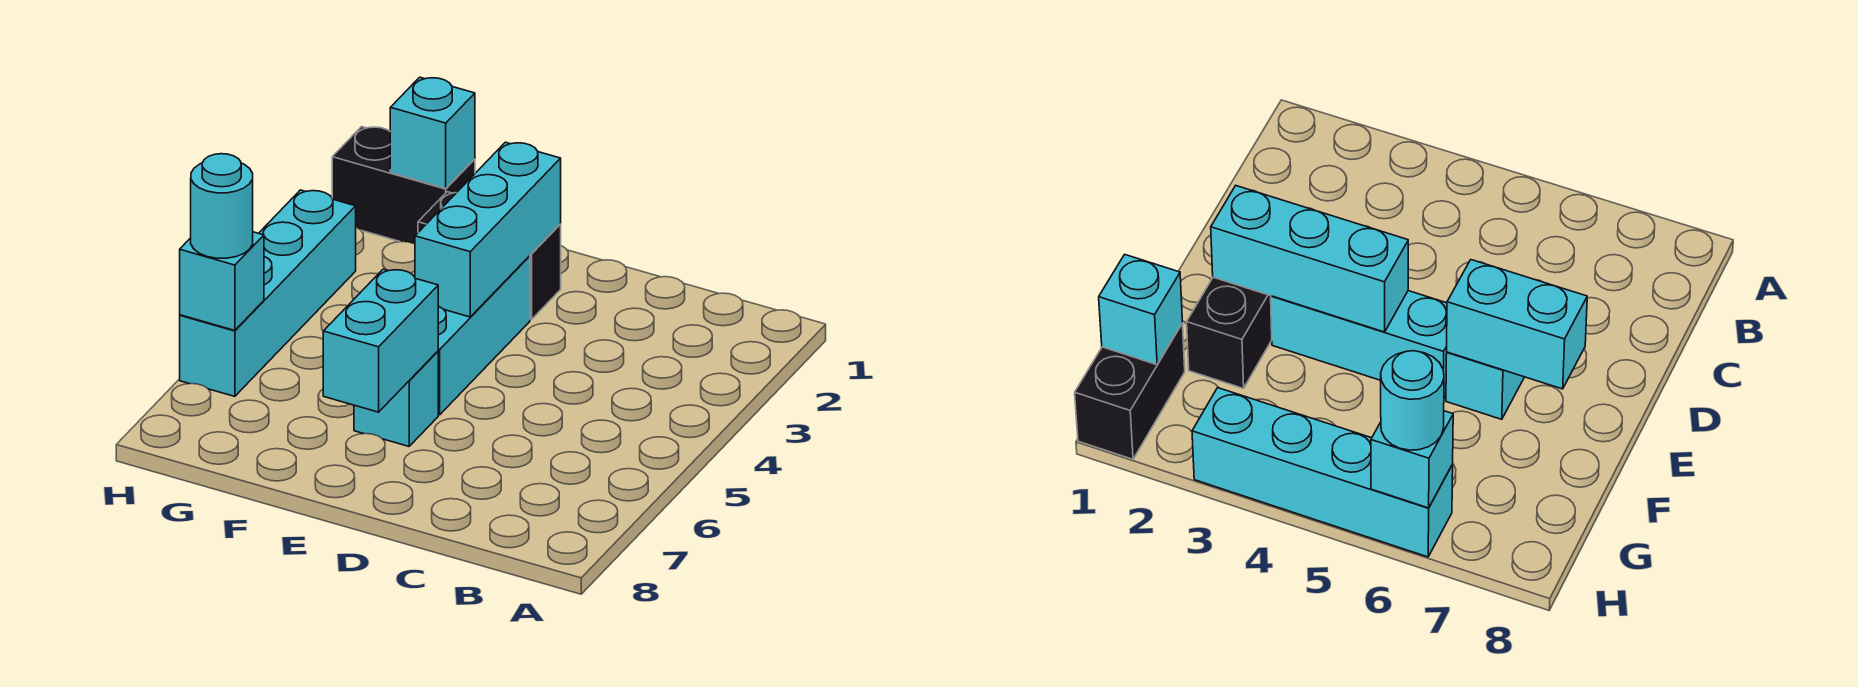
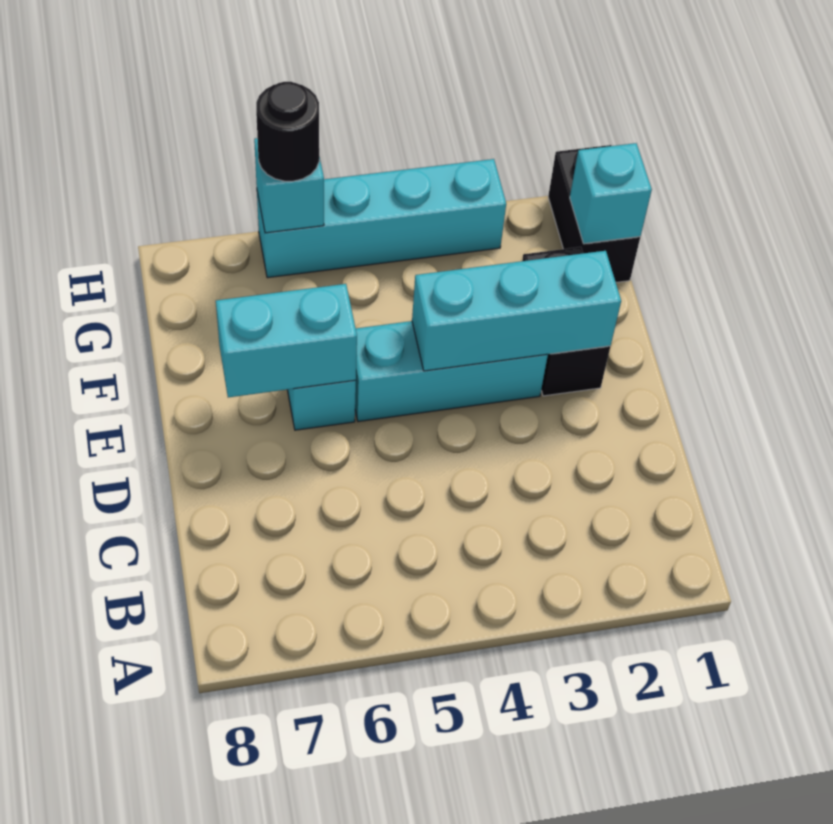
cyan round brick H6 level 3 -> black round brick H6 level 3

